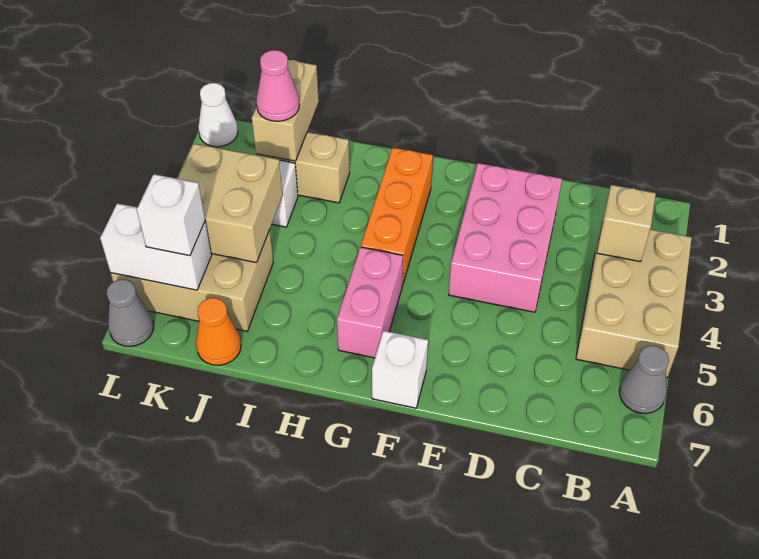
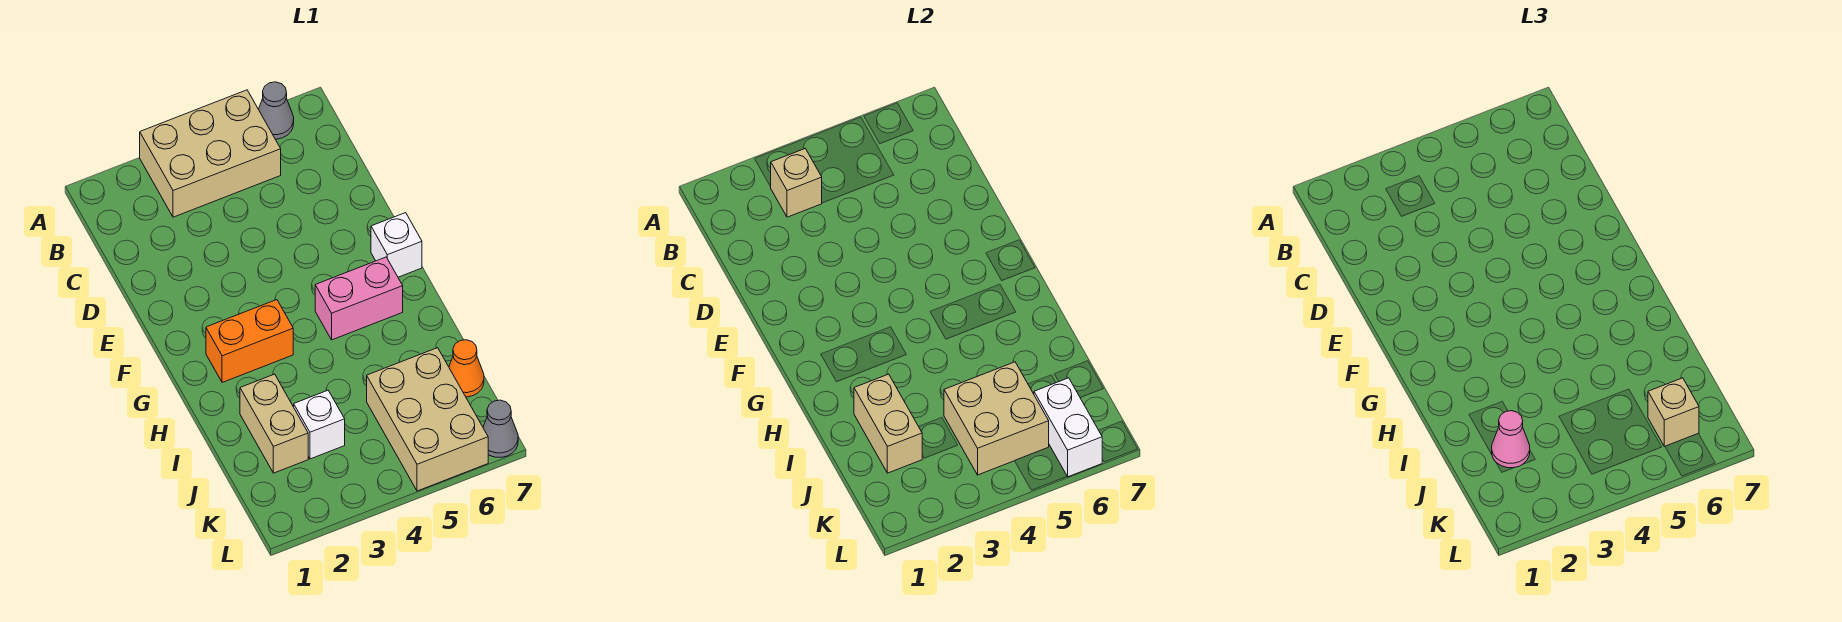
pink brick D2:E4 level 1 -> none
orange brick G2:G4 level 1 -> orange brick G2:G3 level 1
tan brick J1:J2 level 2 -> tan brick I2:J2 level 2
white brick K6 level 3 -> tan brick K6 level 3
white cone L1 level 1 -> none

